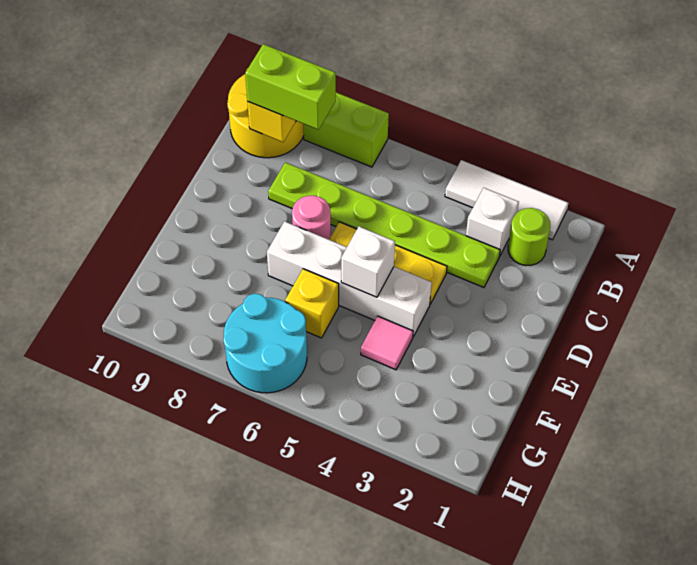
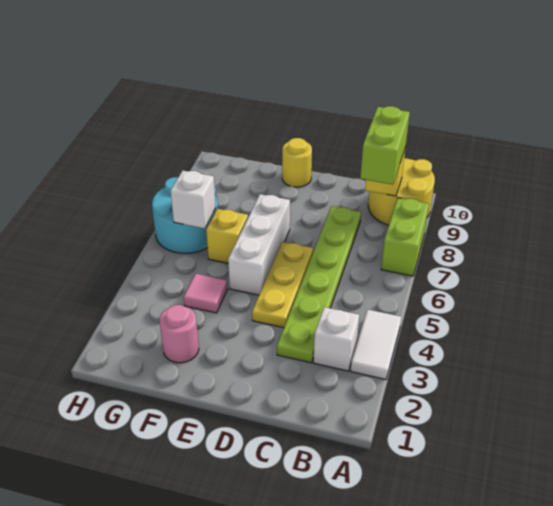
white tile A2:A4 level 1 -> white tile A3:A4 level 1
lime round brick B2 level 1 -> none
pink round brick D7 level 1 -> pink round brick F2 level 1
white brick E4:E7 level 1 -> white brick E5:E7 level 1
white brick E5 level 2 -> white brick G6 level 2
none -> yellow round brick E10 level 1

